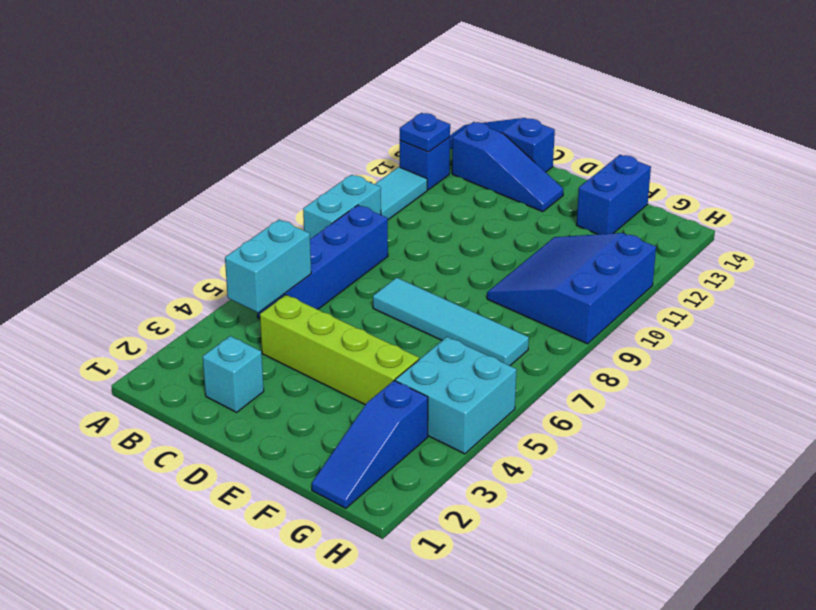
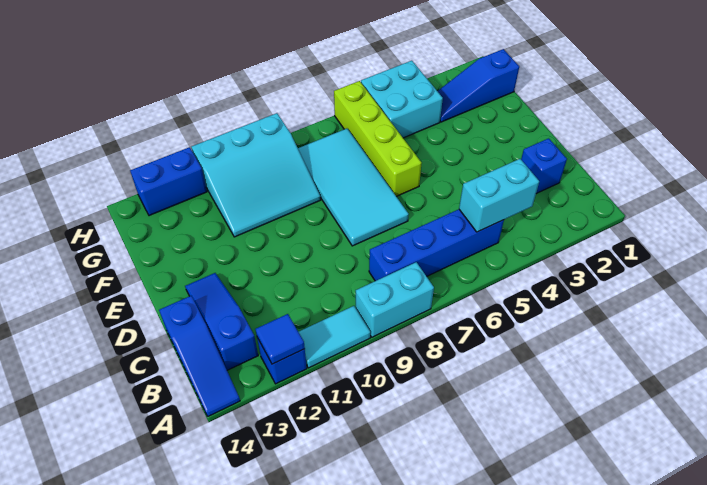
blue plate A12 level 2 -> blue tile A12 level 2
cyan brick C2 level 1 -> blue brick C2 level 1
lime brick C4:F4 level 1 -> lime brick E6:H6 level 1
cyan tile D7:G7 level 1 -> cyan tile D7:G8 level 1
blue slope F9:H11 level 1 top H -> cyan slope F9:H11 level 1 top H
blue brick F13:F14 level 1 -> blue brick H12:H13 level 1
blue slope G1:G3 level 1 top 3 -> blue slope G1:G3 level 1 top 1

